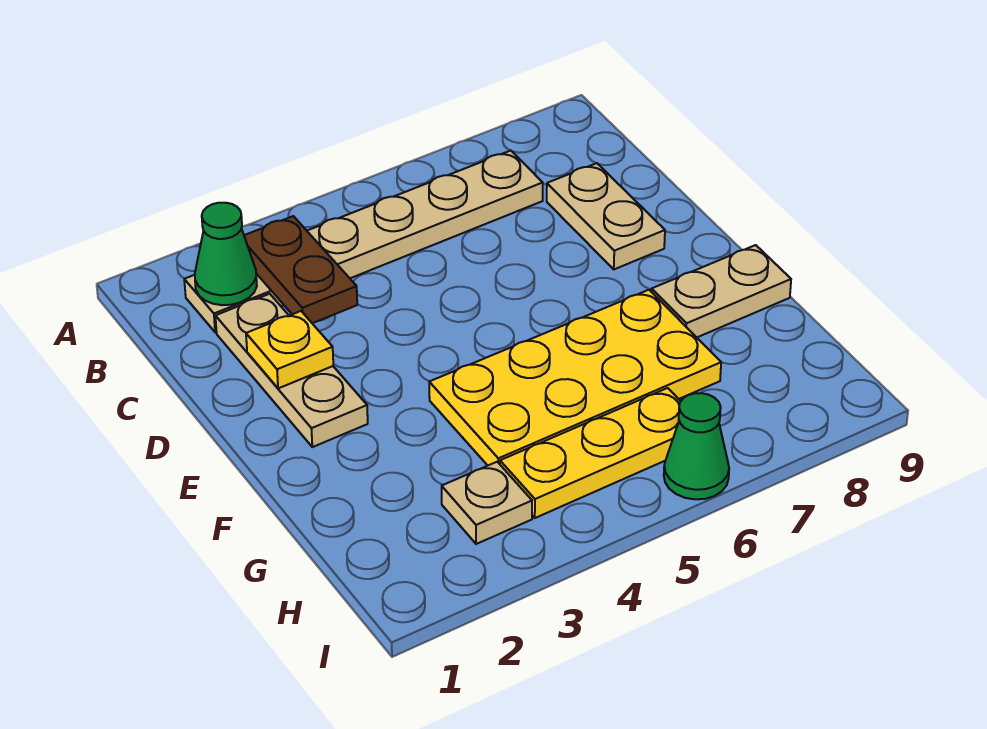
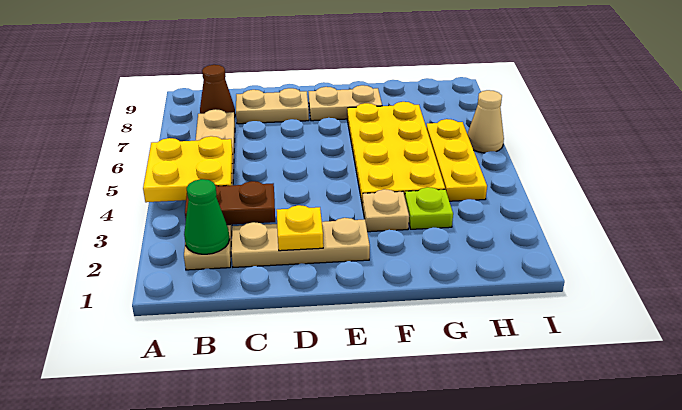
none -> yellow plate A4:B5 level 2
none -> brown cone B8 level 1
tan plate F8:F9 level 1 -> tan plate E8:F8 level 1
none -> lime plate G3 level 1
tan plate H3 level 1 -> tan plate F3 level 1
green cone I6 level 1 -> tan cone I6 level 1

